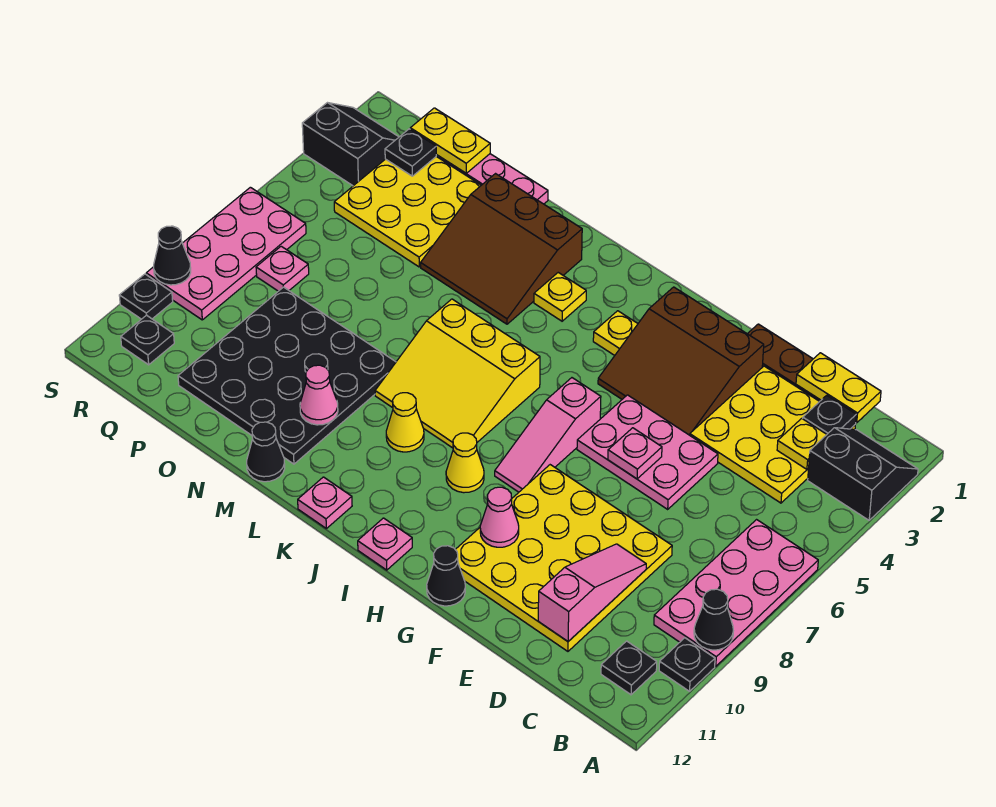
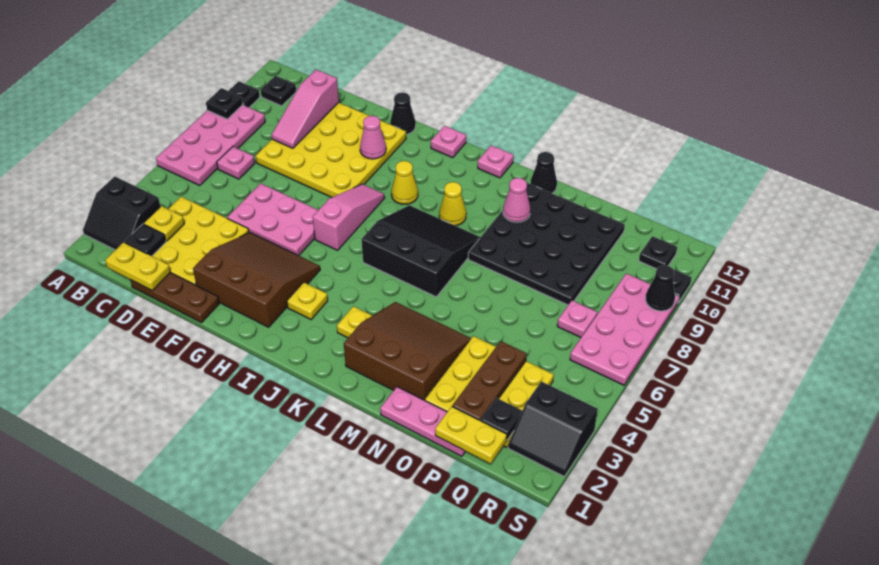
black cone A9 level 2 -> black plate A9 level 2
pink plate F6 level 2 -> pink plate C7 level 1
yellow slope J6:L8 level 1 top 6 -> black slope J6:L8 level 1 top 6
none -> brown plate P2:P4 level 2

